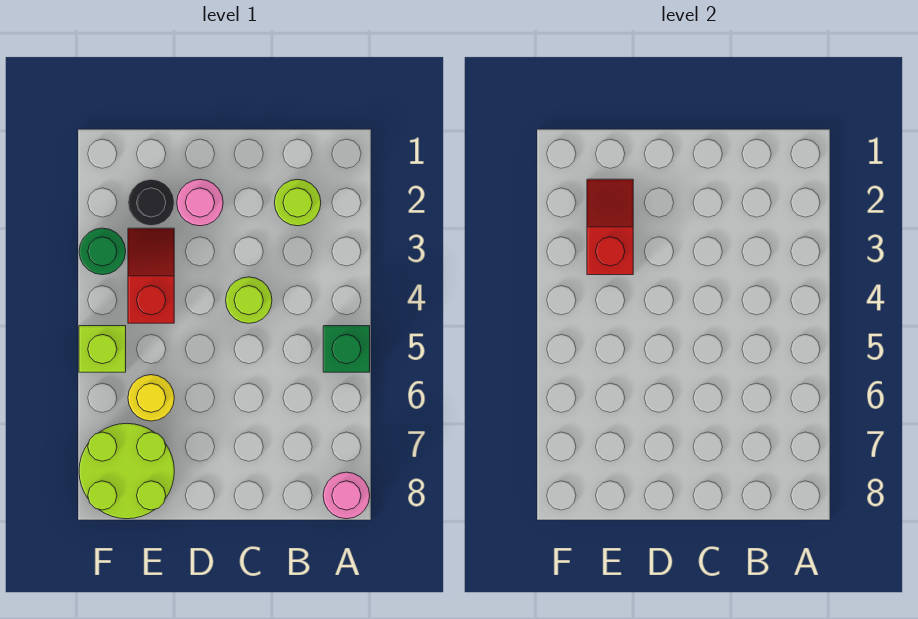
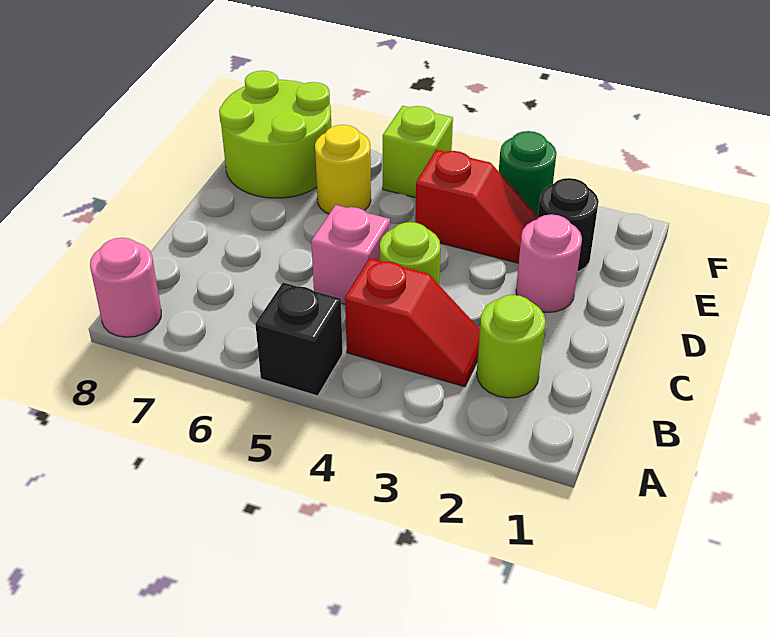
green brick A5 level 1 -> black brick A5 level 1
none -> pink brick C5 level 1
red slope E2:E3 level 2 top 3 -> red slope B3:B4 level 1 top 4

